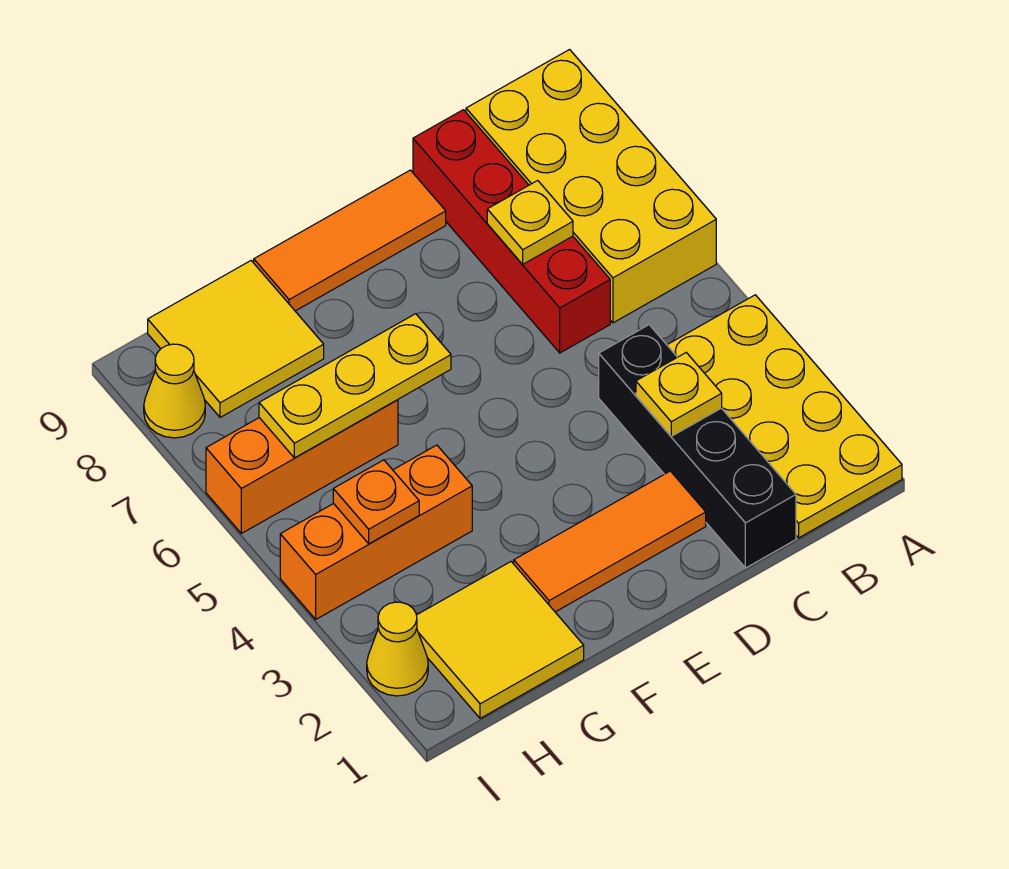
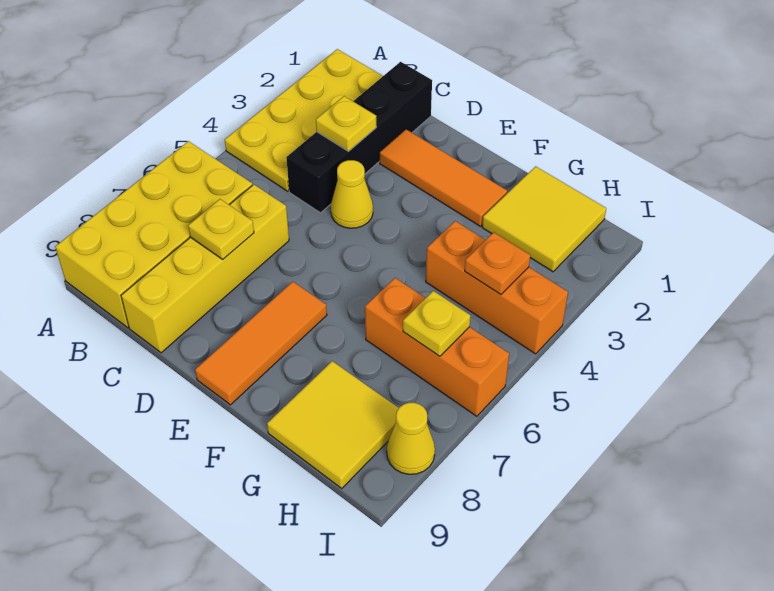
red brick C6:C9 level 1 -> yellow brick C6:C9 level 1
orange tile D9:F9 level 1 -> orange tile E7:E9 level 1
yellow plate F6:H6 level 2 -> yellow plate H6 level 2
yellow cone I2 level 1 -> yellow cone D4 level 1

